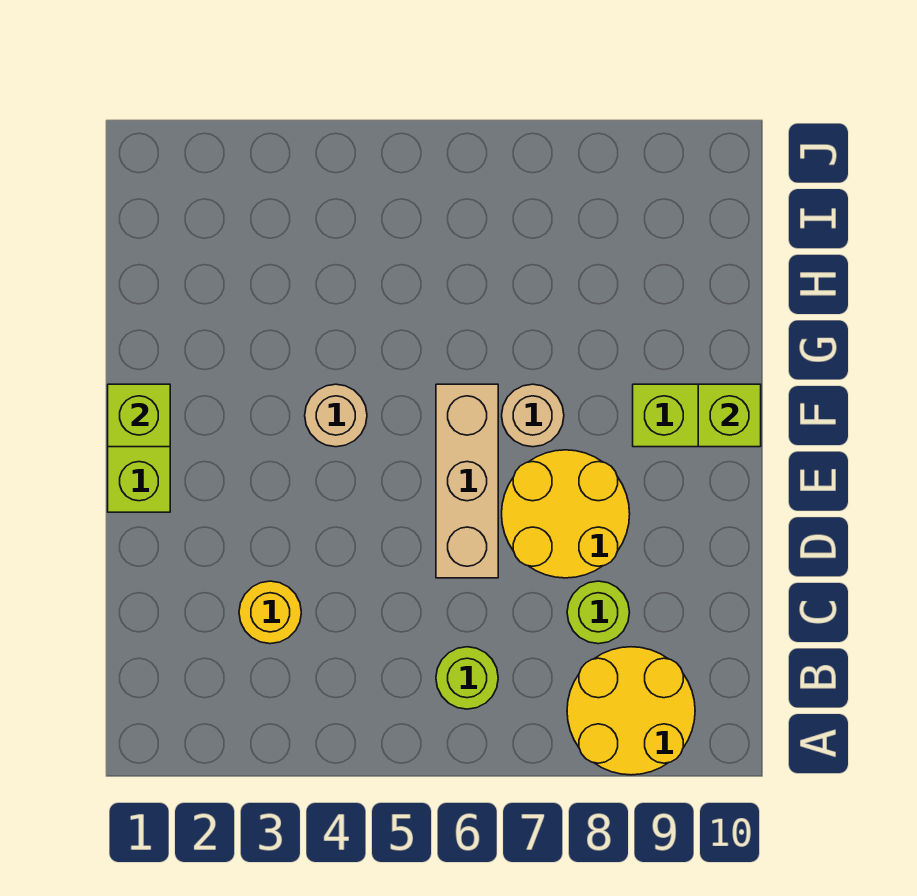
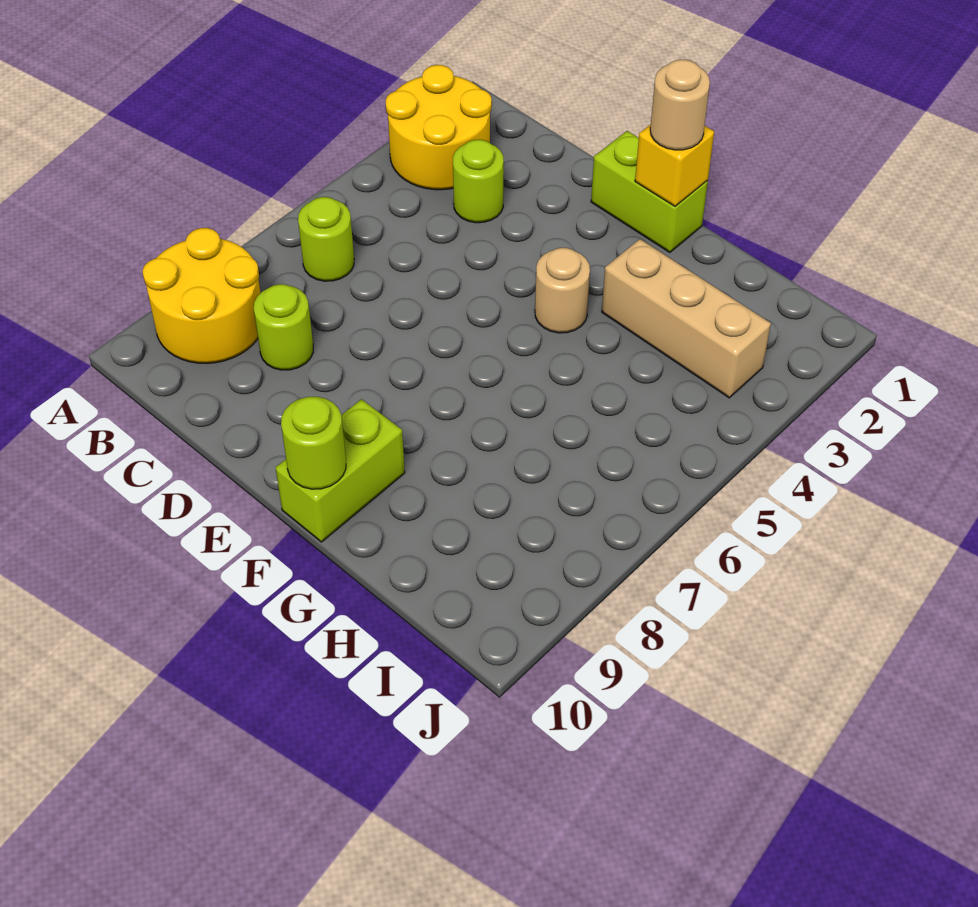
yellow round brick C3 level 1 -> lime round brick C3 level 1
tan brick D6:F6 level 1 -> tan brick G3:I3 level 1
yellow round brick D7:E8 level 1 -> yellow round brick A2:B3 level 1
lime brick F1 level 2 -> yellow brick F1 level 2
tan round brick F7 level 1 -> tan round brick F1 level 3
lime brick F10 level 2 -> lime round brick F10 level 2

